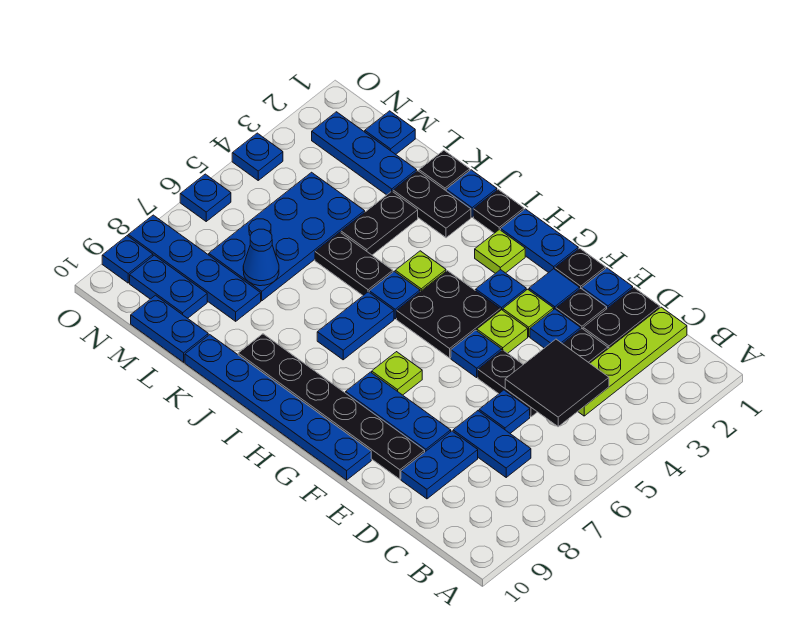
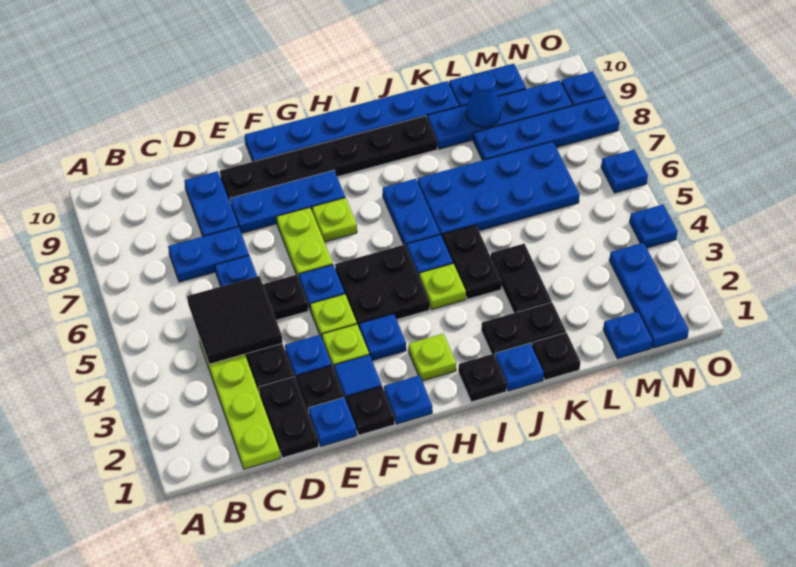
none -> lime plate F6:F7 level 1
blue plate G1:H1 level 1 -> blue plate G1 level 1
black plate J5:K5 level 1 -> black plate J4:J5 level 1
blue plate L2:N2 level 1 -> blue plate N1:N3 level 1
blue plate L4:M7 level 1 -> blue plate J6:M7 level 1
blue cone L7 level 2 -> blue cone L9 level 2
blue plate M9:N9 level 1 -> blue plate K9:N9 level 1

